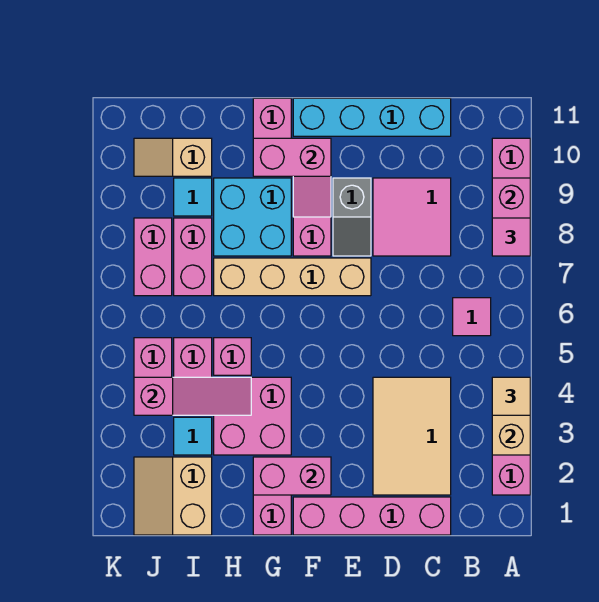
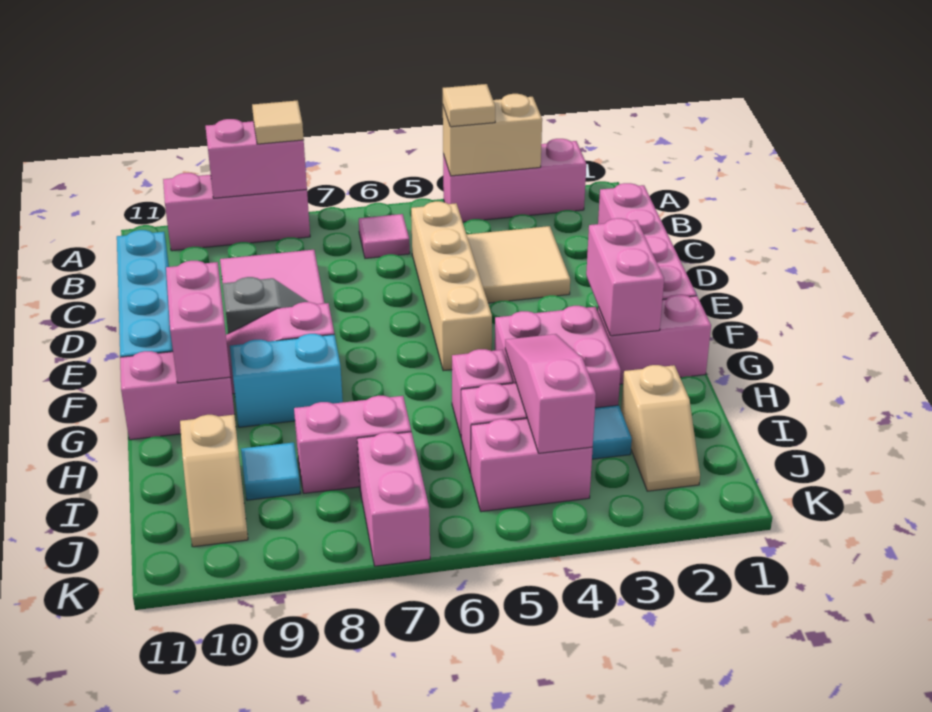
pink tile A8 level 3 -> tan tile A8 level 3
tan tile C2:D4 level 1 -> tan tile C3:D4 level 1
tan brick E7:H7 level 1 -> tan brick C5:F5 level 1
cyan brick G8:H9 level 1 -> cyan brick G8:G9 level 1
tan slope I1:J2 level 1 top I -> tan slope I2:J2 level 1 top I
pink brick J7:J8 level 1 -> pink brick J7:K7 level 1

